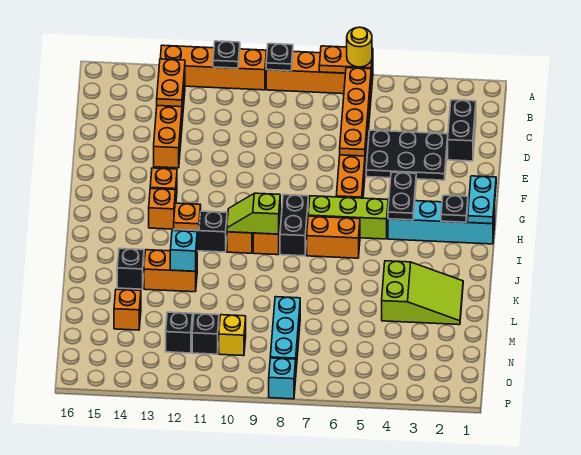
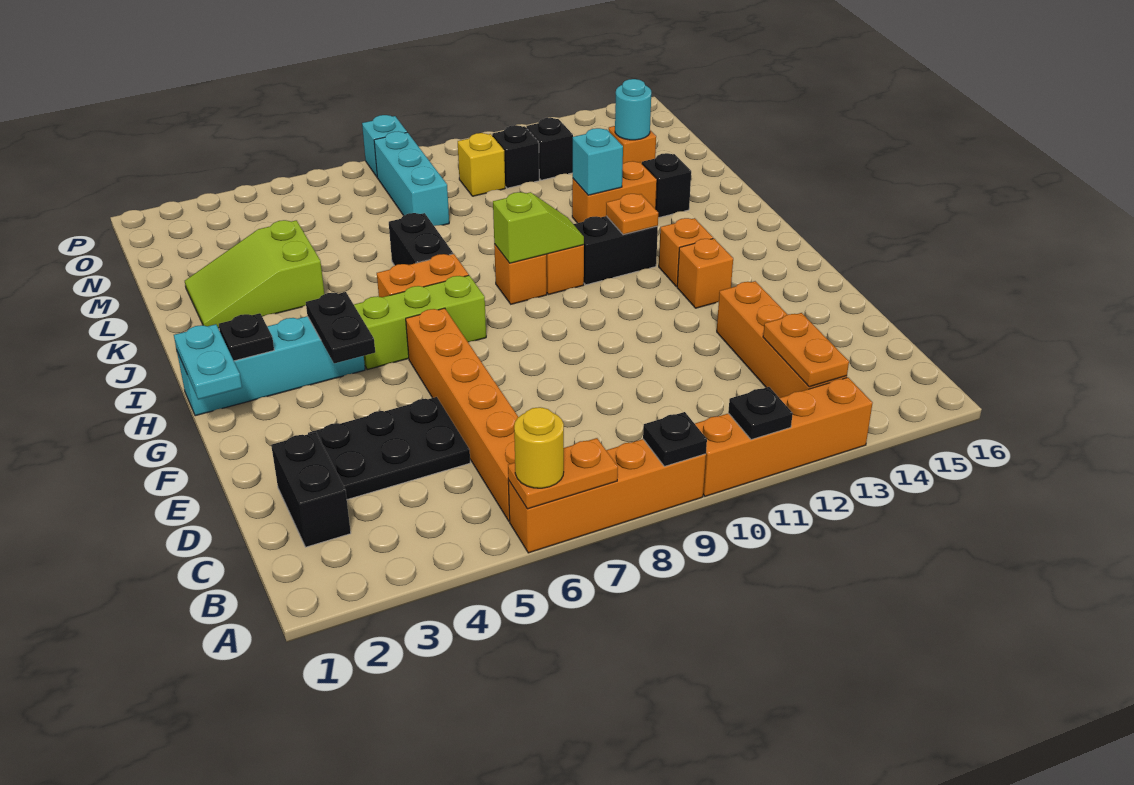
orange plate B6:E6 level 2 -> none
black brick H8:I8 level 1 -> black brick J7:K7 level 1
none -> cyan round brick M14 level 2

